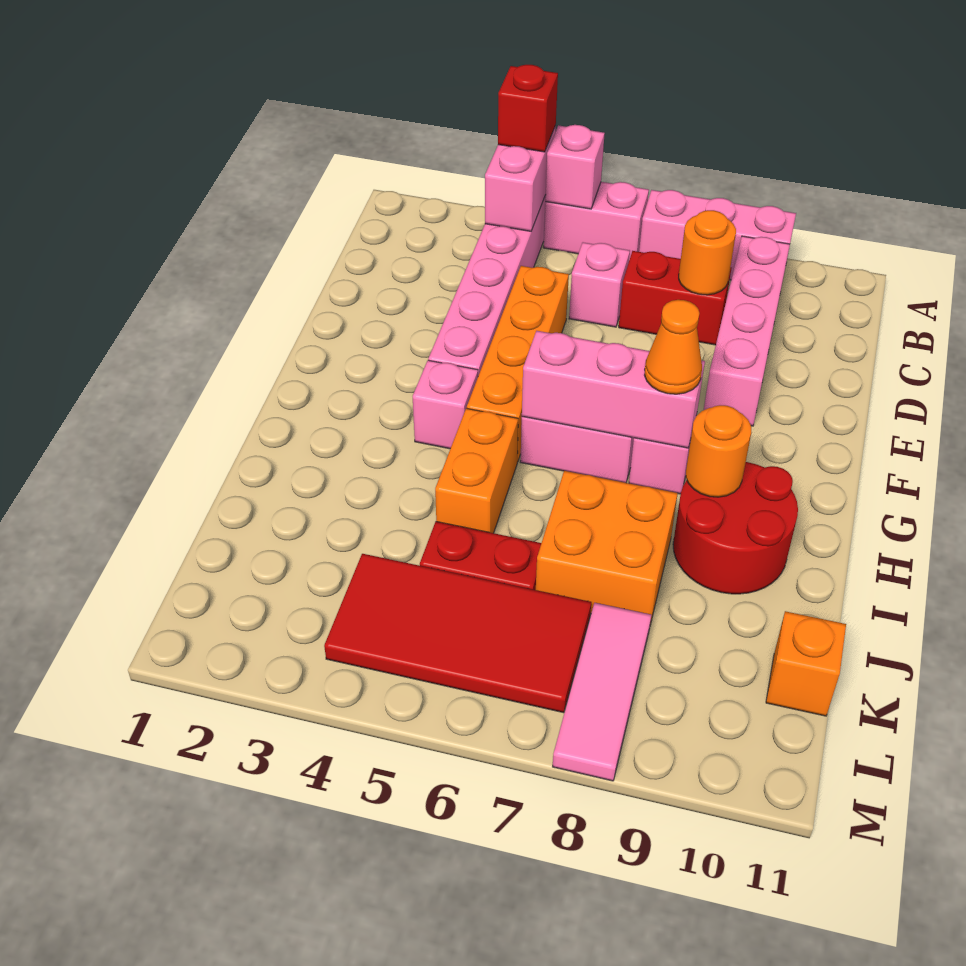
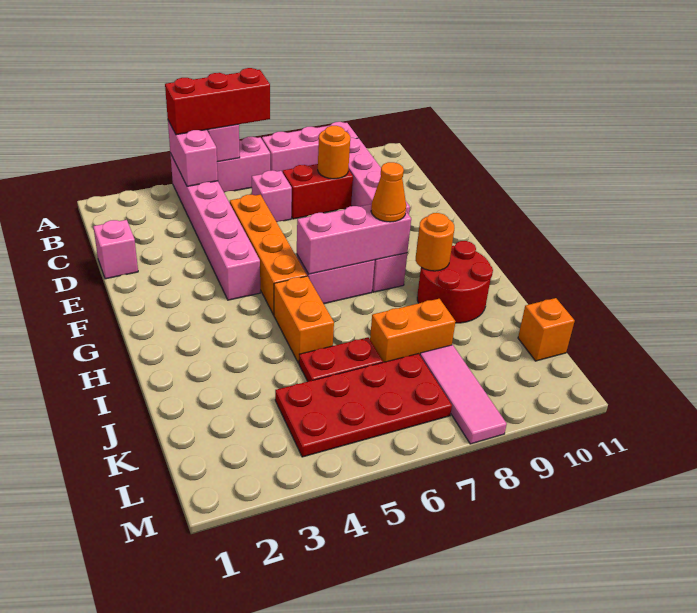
red brick A4 level 3 -> red brick A4:A6 level 3
pink brick G4 level 1 -> pink brick D1 level 1
orange brick I7:J8 level 1 -> orange brick J7:J8 level 1
red tile K4:L7 level 1 -> red plate K4:L7 level 1

